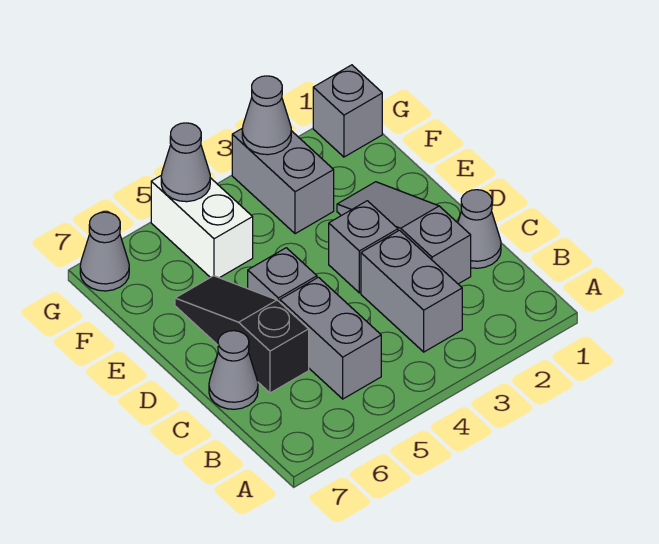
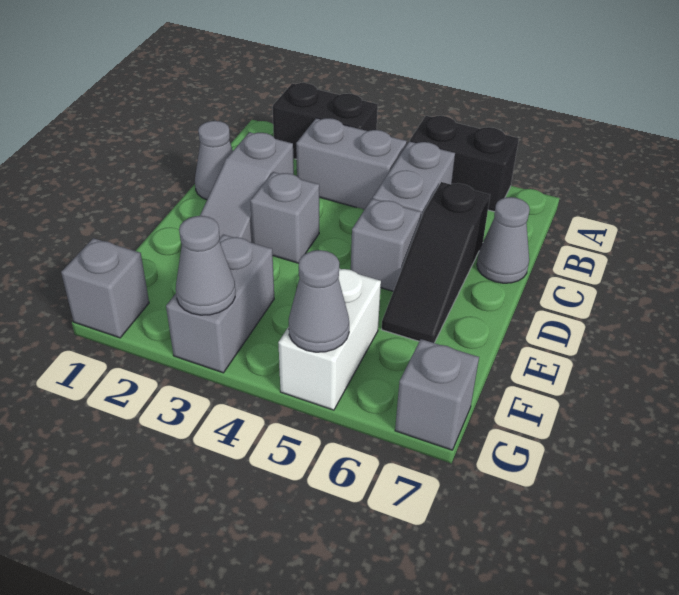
none -> black brick A2:A3 level 1
none -> black brick A5:A6 level 1
grey brick B3:C3 level 1 -> grey brick B3:B4 level 1
grey cone G7 level 1 -> grey brick G7 level 1

